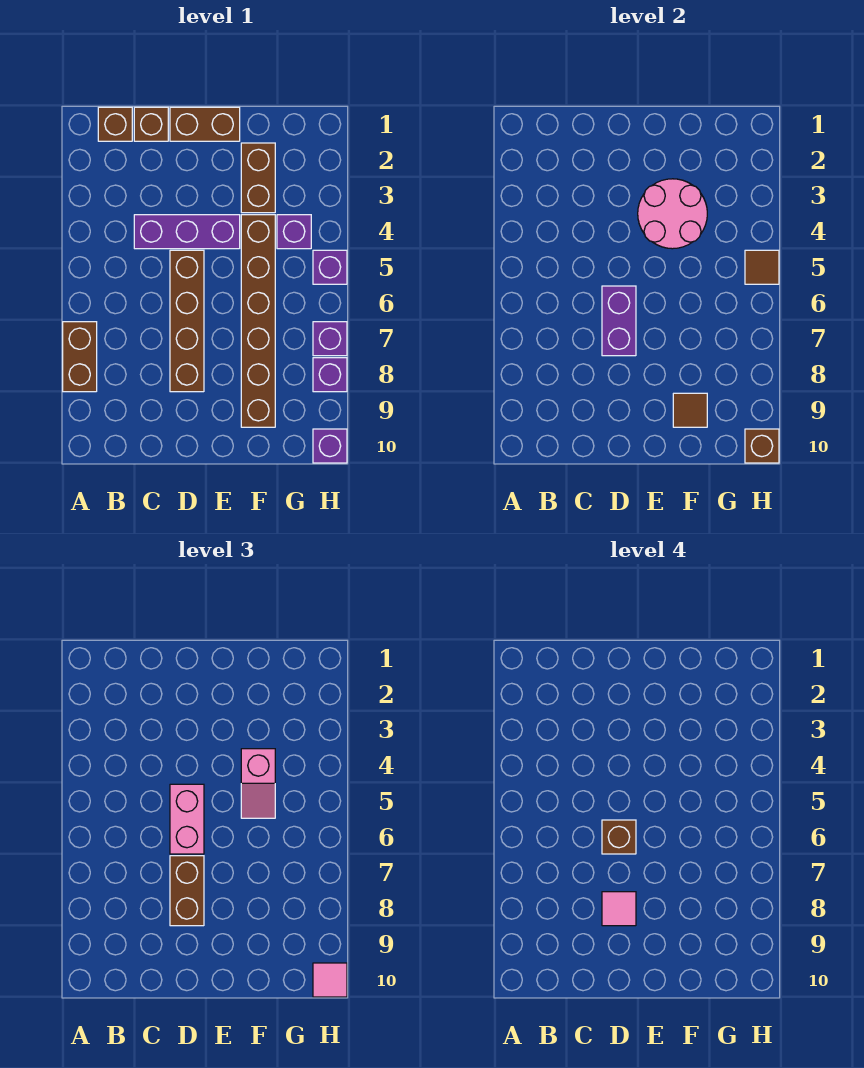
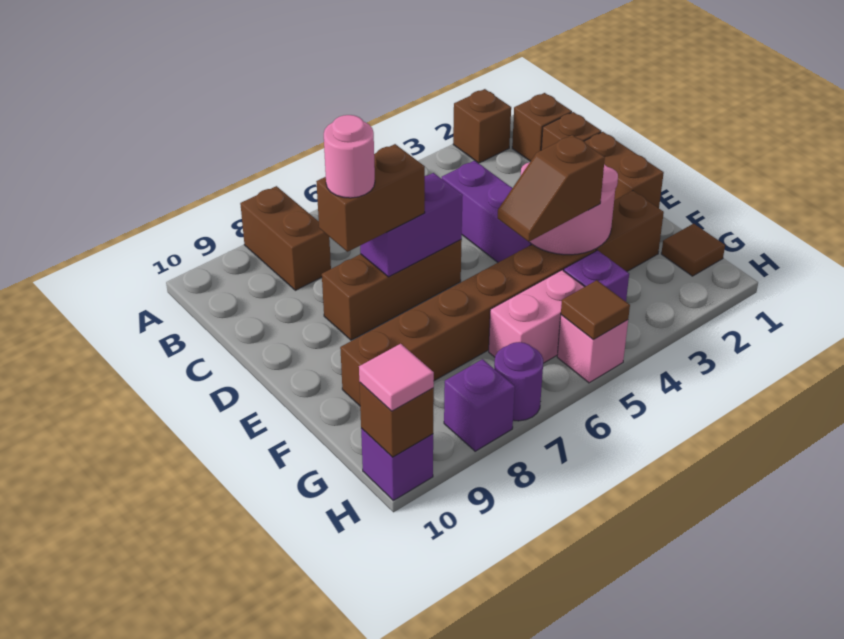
brown brick A7:A8 level 1 -> brown brick A8:B8 level 1
brown brick D5:D8 level 1 -> brown brick D6:D8 level 1
pink brick D5:D6 level 3 -> pink brick G5:G6 level 1
brown brick D6 level 4 -> brown brick A2 level 1
pink tile D8 level 4 -> pink round brick D8 level 4
pink slope F4:F5 level 3 top 4 -> brown slope F4:F5 level 3 top 4
brown tile F9 level 2 -> brown tile G1 level 1
purple brick H5 level 1 -> pink brick H5 level 1
purple brick H7 level 1 -> purple round brick H7 level 1

